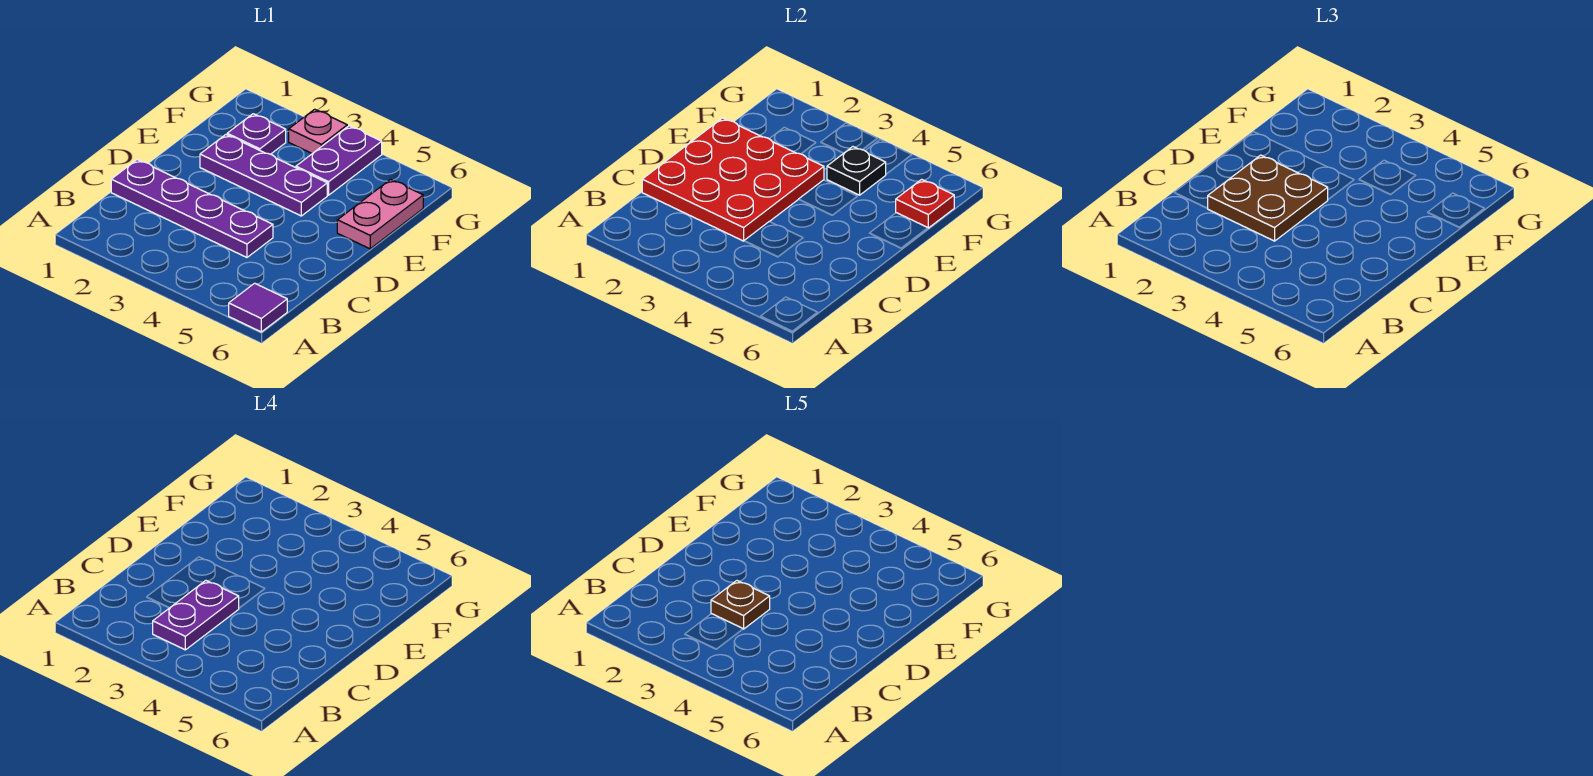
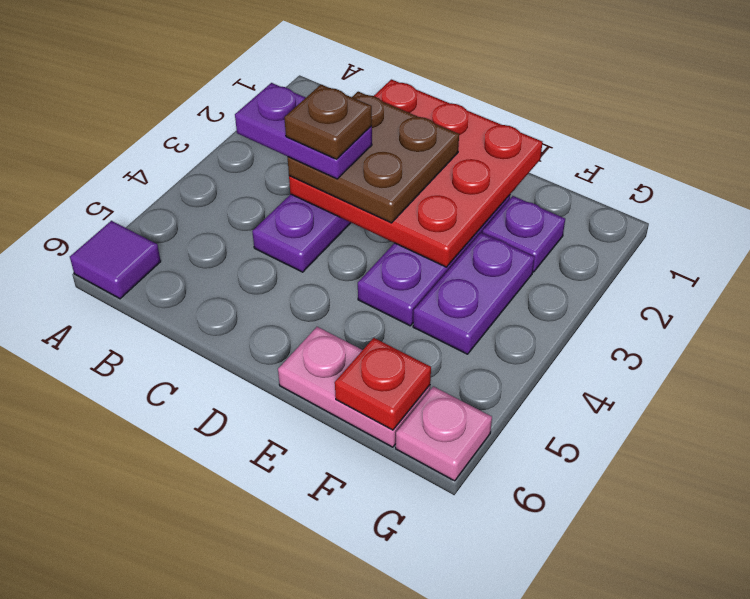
purple plate F4:G4 level 1 -> purple plate F3:F4 level 1
black plate F4 level 2 -> none
pink plate G3 level 1 -> pink plate G6 level 1

